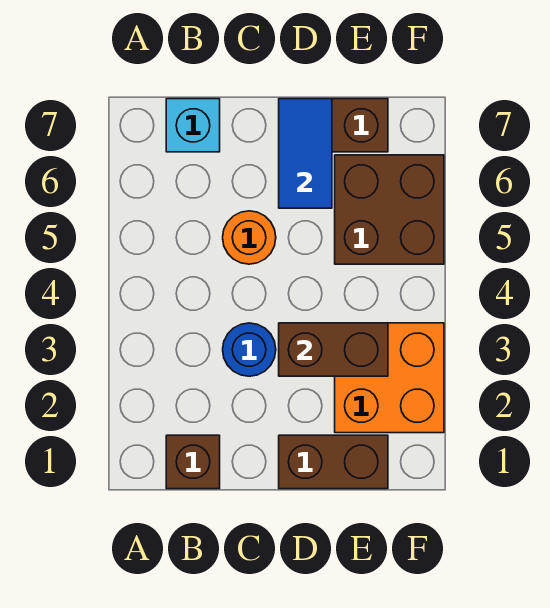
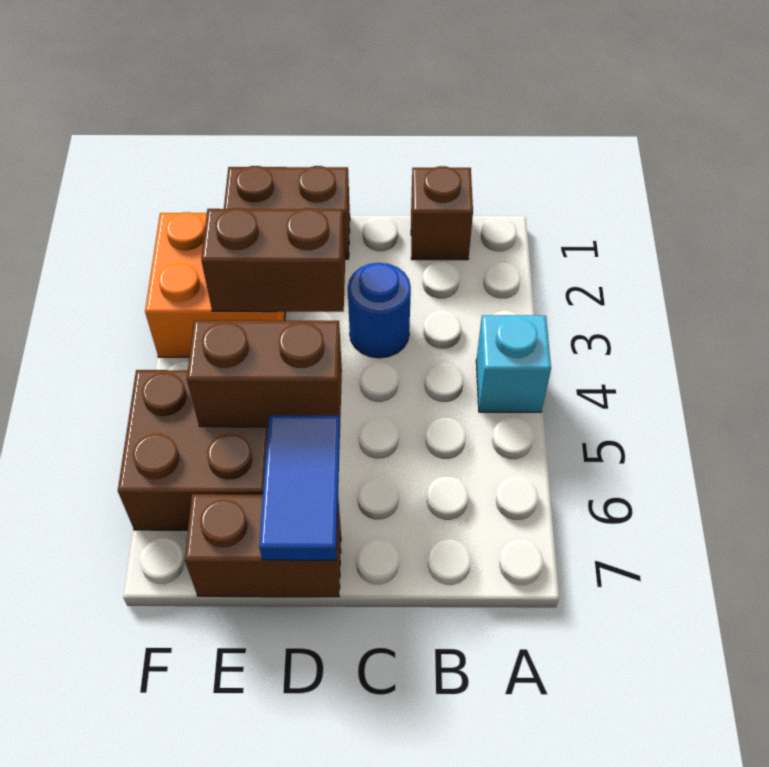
cyan brick B7 level 1 -> cyan brick A4 level 1
orange round brick C5 level 1 -> none
none -> brown brick D5:E5 level 2

